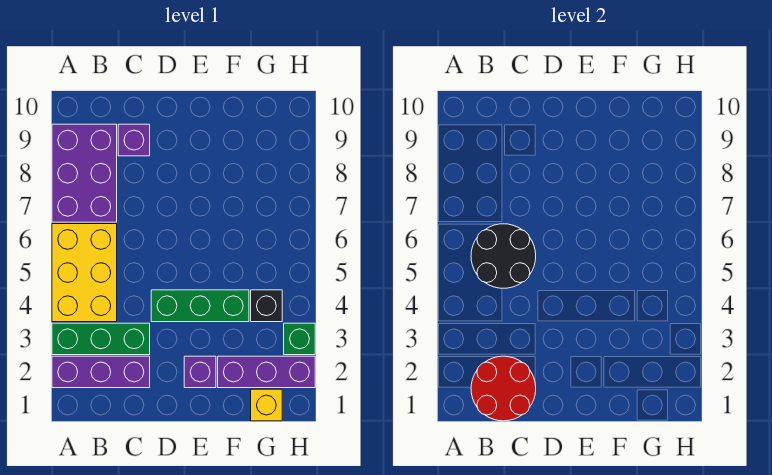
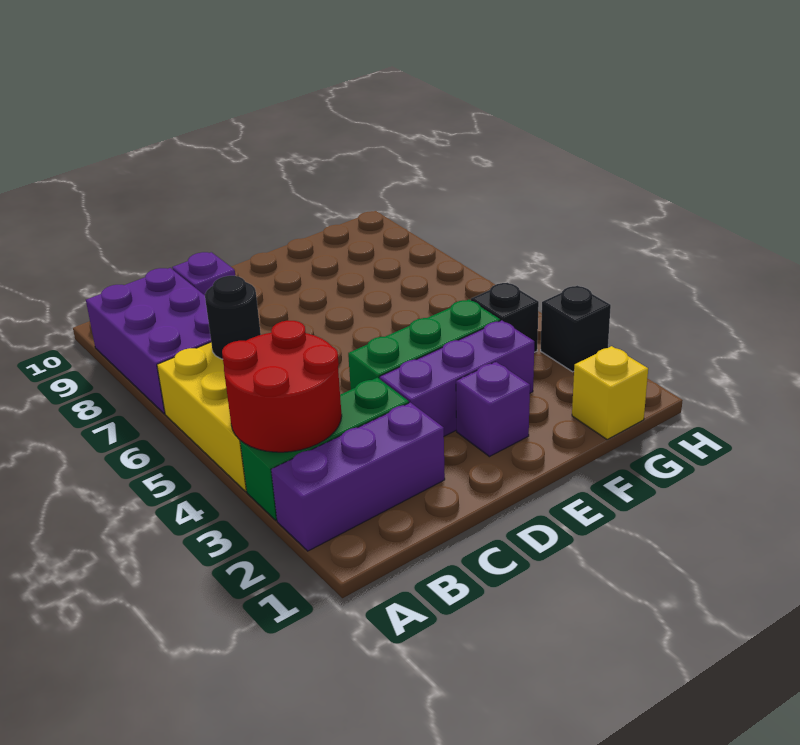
red round brick B1:C2 level 2 -> red round brick A3:B4 level 2
black round brick B5:C6 level 2 -> black round brick B6 level 2
purple brick F2:H2 level 1 -> purple brick D3:F3 level 1
green brick H3 level 1 -> black brick H3 level 1

